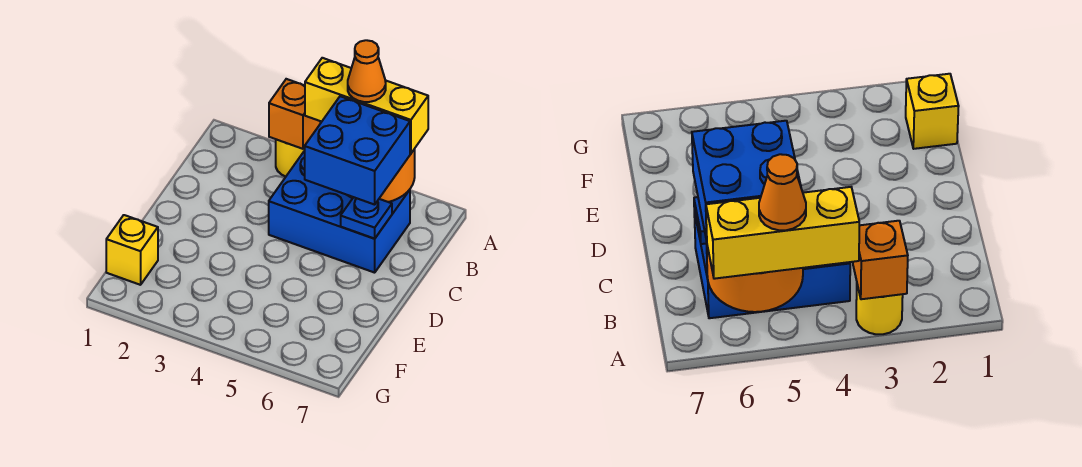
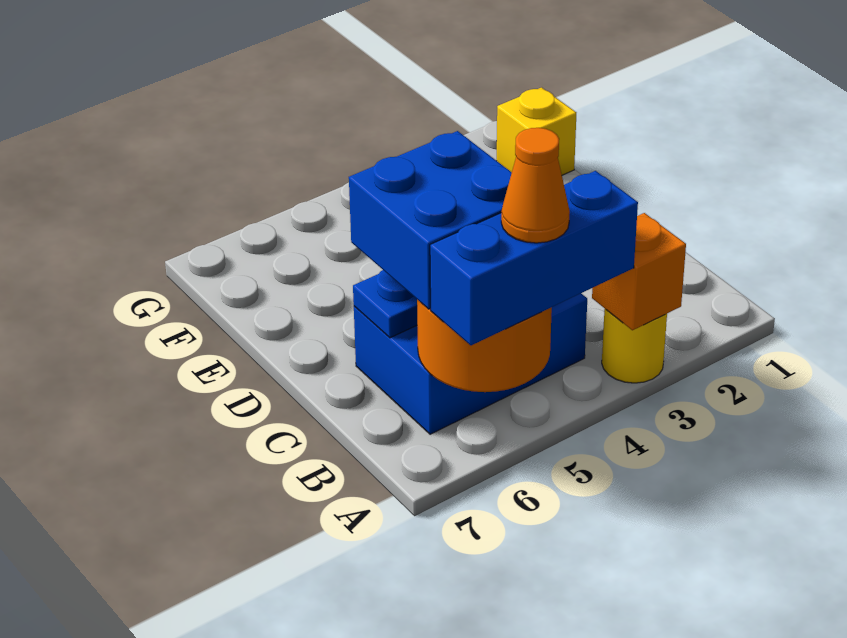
yellow brick A4:A6 level 3 -> blue brick A4:A6 level 3

